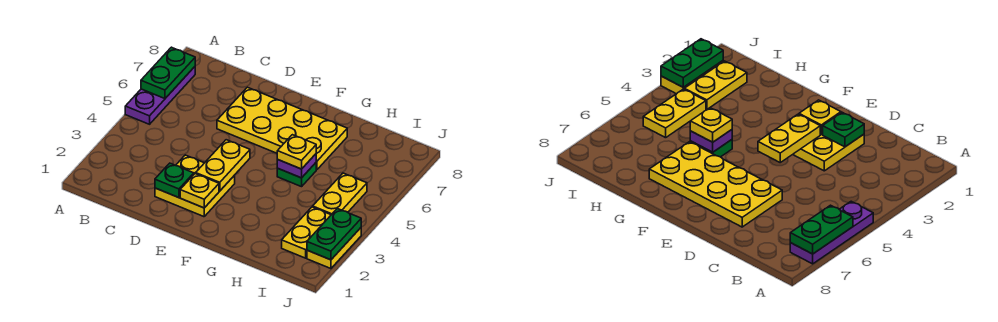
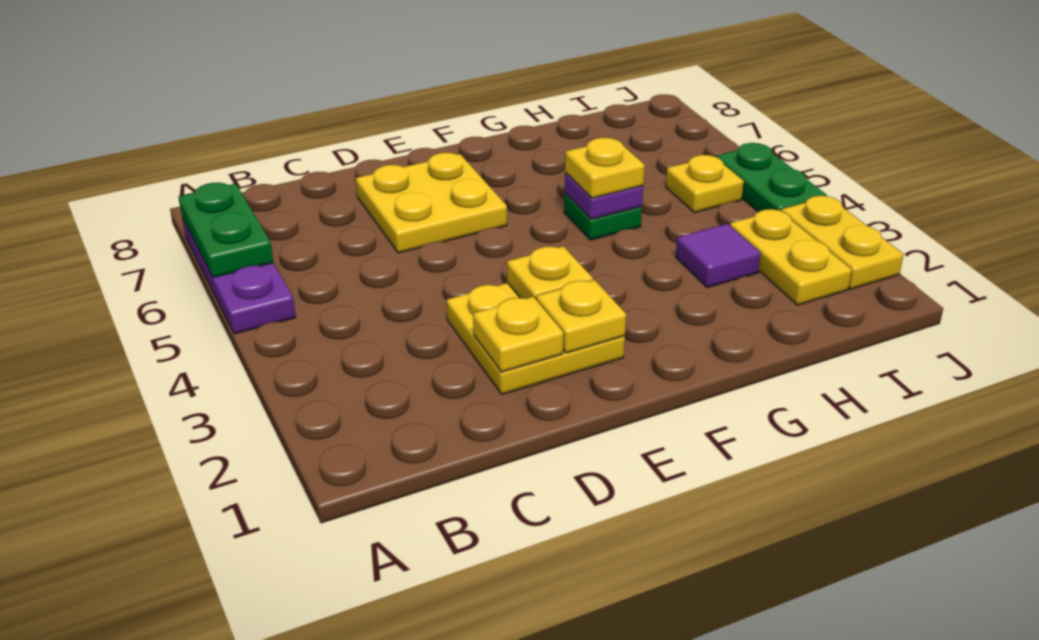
green plate D2 level 2 -> yellow plate D2 level 2
yellow plate D6:G7 level 1 -> yellow plate D6:E7 level 1
yellow plate E3:E4 level 2 -> yellow plate E3 level 2
none -> purple tile H3 level 1
yellow plate I4:I5 level 1 -> yellow plate I5 level 1
green plate J2:J3 level 2 -> green plate J4:J5 level 1

